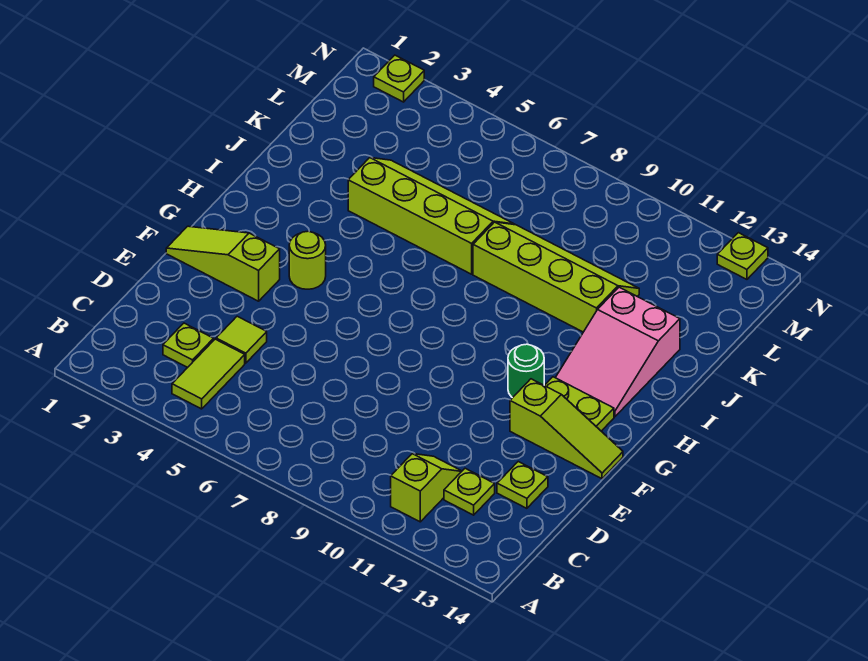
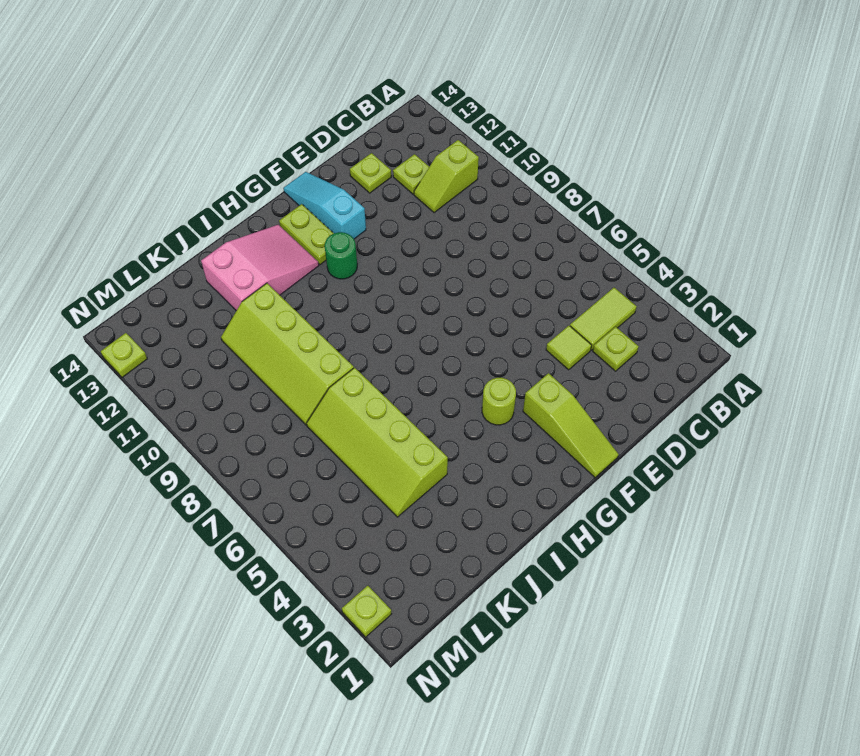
lime slope F12:F14 level 1 top 12 -> cyan slope F12:F14 level 1 top 12

